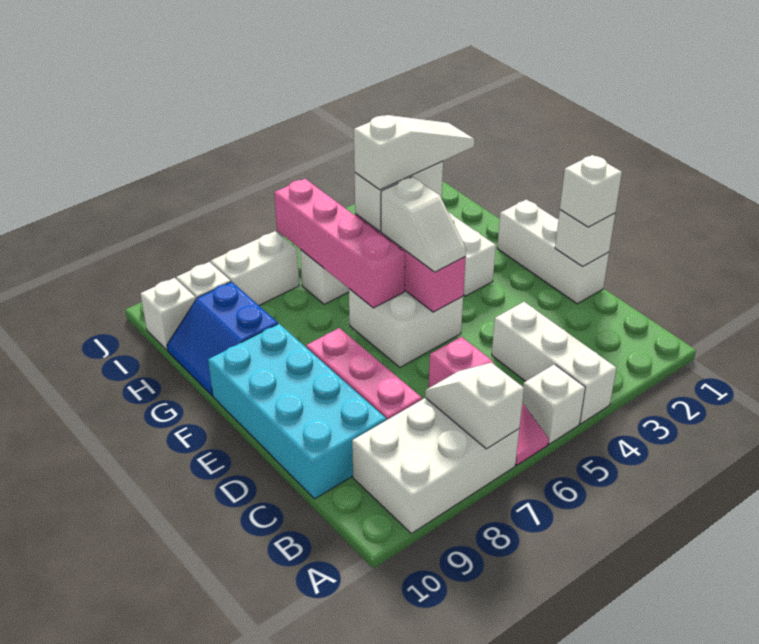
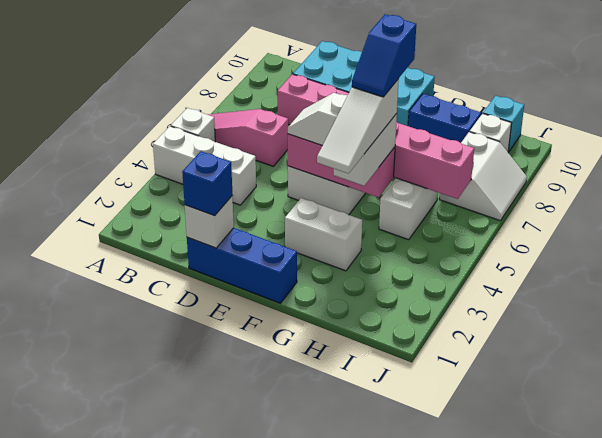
white brick A7:B9 level 1 -> none
white slope A7:B7 level 2 top A -> none
white brick D1:F1 level 1 -> blue brick D1:F1 level 1
white brick D1 level 3 -> blue brick D1 level 3
none -> blue slope G5:G6 level 5 top 6
white brick I10 level 1 -> cyan brick I10 level 1

